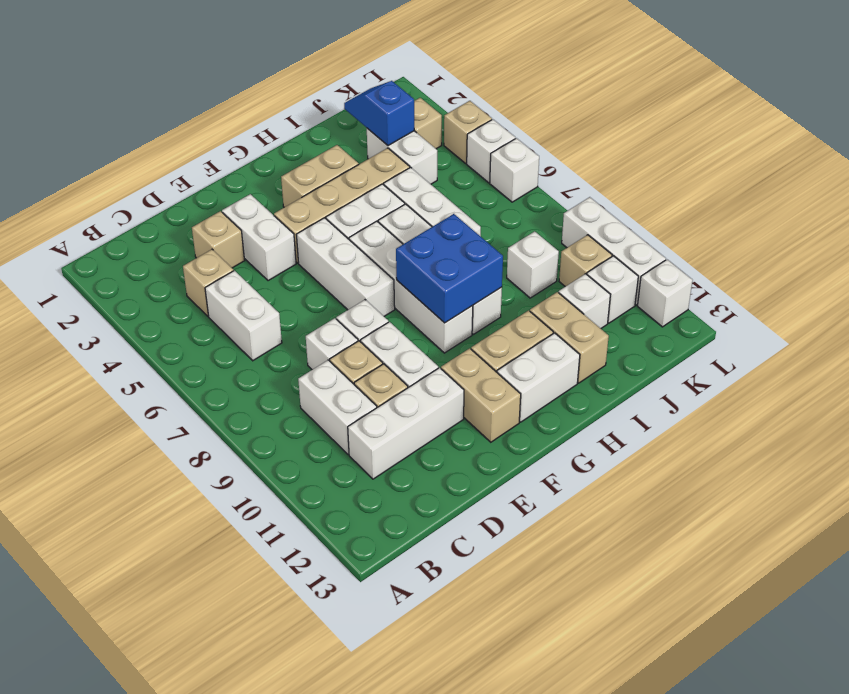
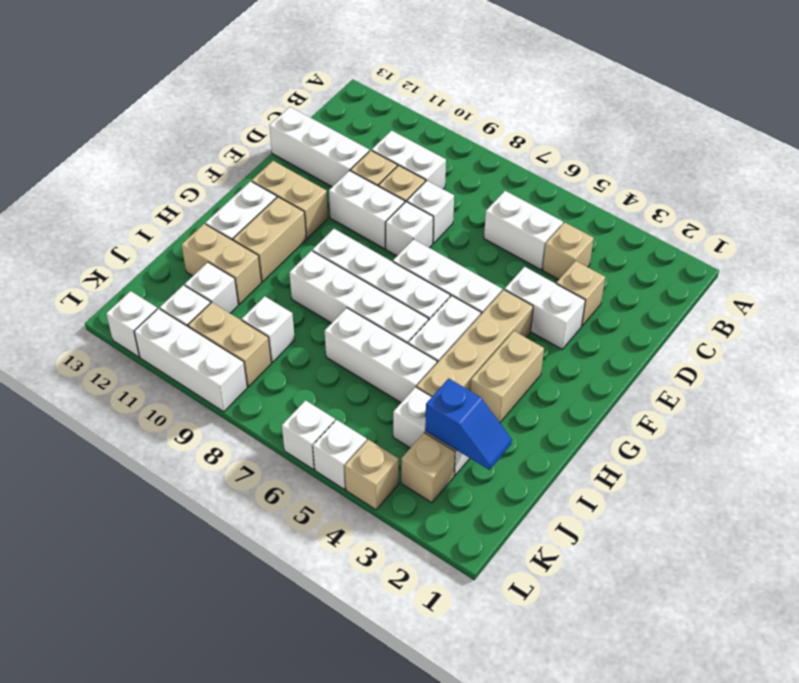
white brick C11:E11 level 1 -> white brick D11:D13 level 1
blue brick G8:H9 level 2 -> none
tan brick K10 level 1 -> tan brick K9:K10 level 1

